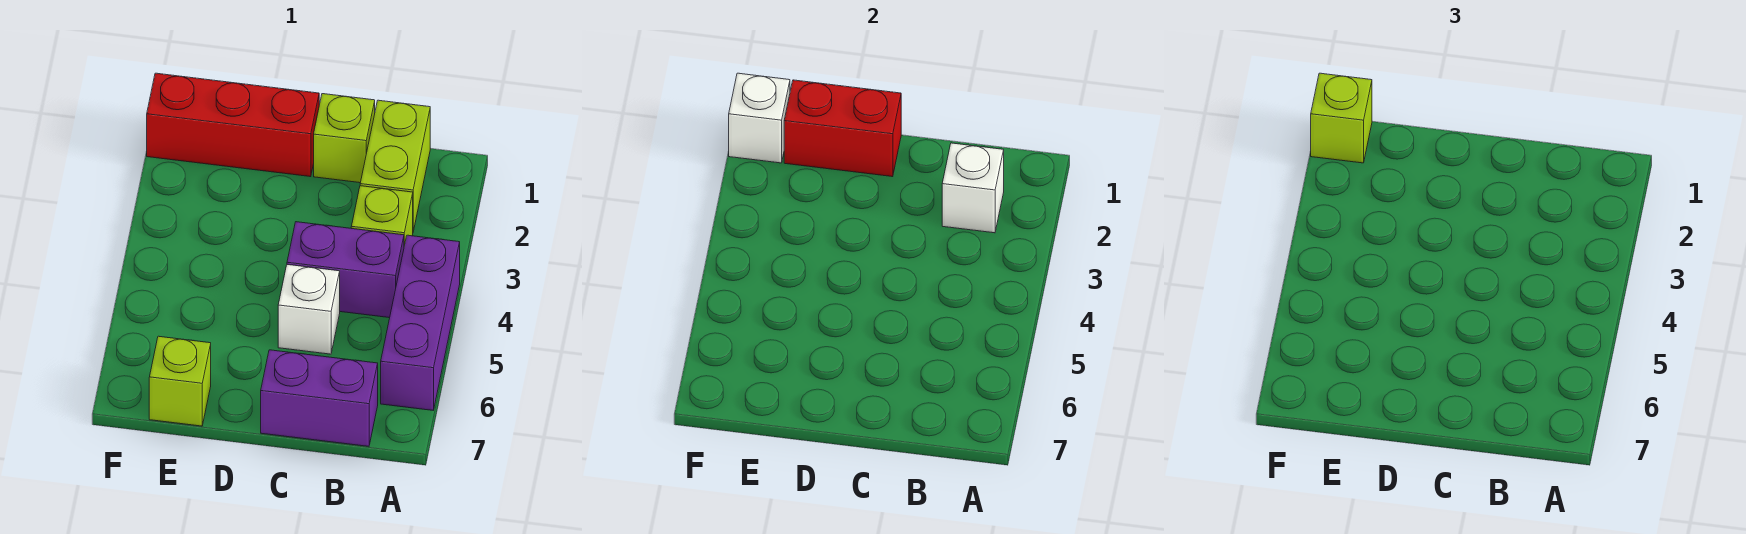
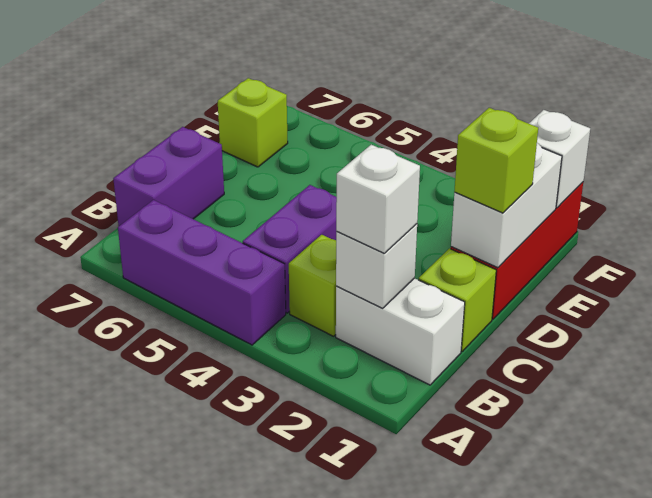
lime brick B1:B2 level 1 -> white brick B1:B2 level 1
white brick C5 level 1 -> white brick B2 level 3
red brick D1:E1 level 2 -> white brick D1:E1 level 2
lime brick F1 level 3 -> lime brick D1 level 3

